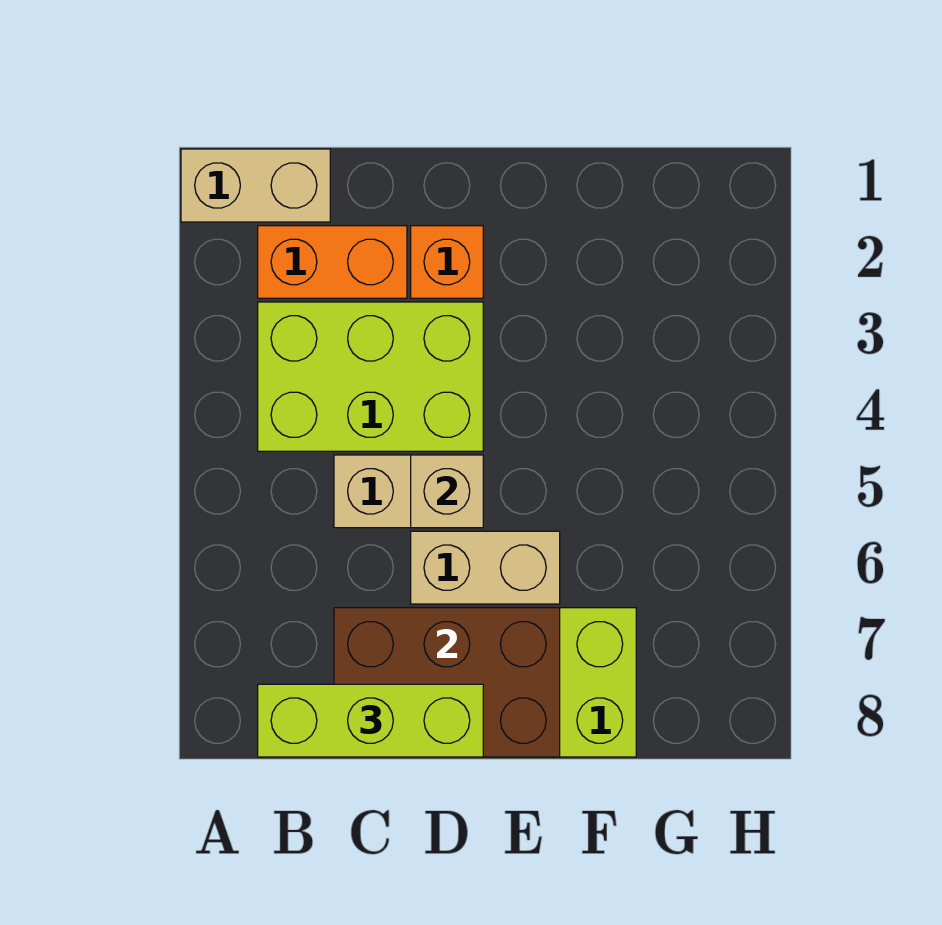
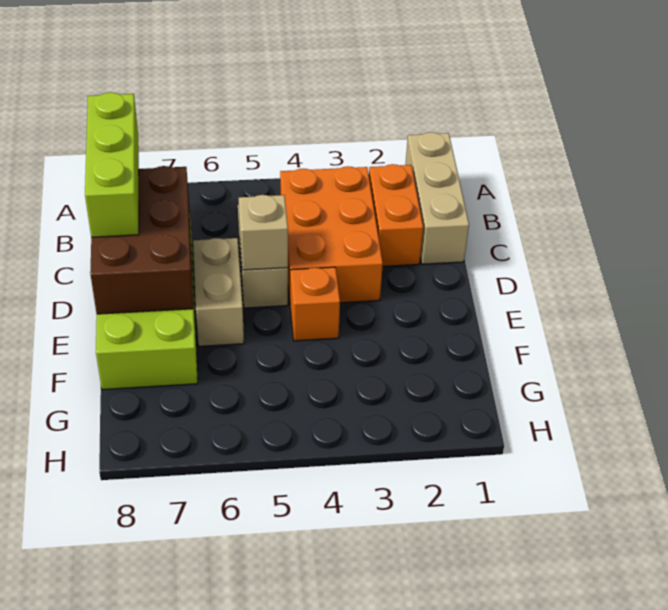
tan brick A1:B1 level 1 -> tan brick A1:C1 level 1
lime brick B3:D4 level 1 -> orange brick B3:D4 level 1
orange brick D2 level 1 -> orange brick E4 level 1

